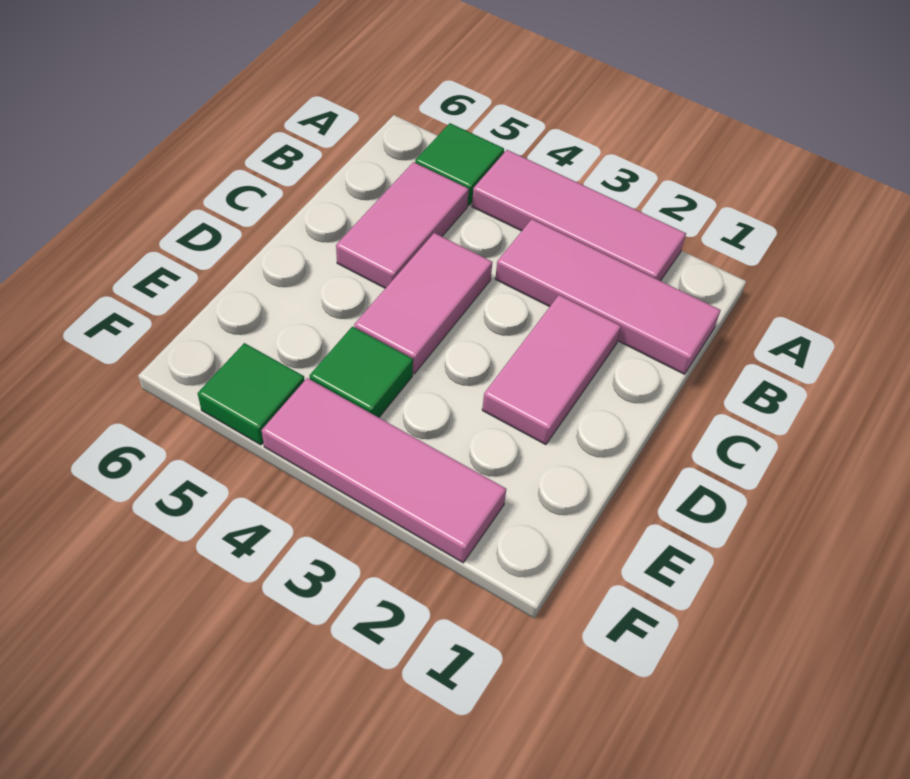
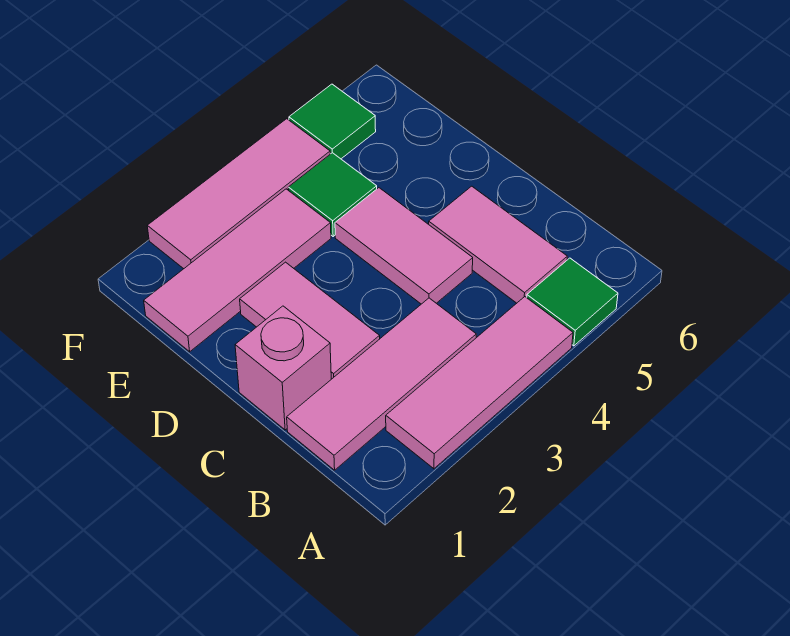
none -> pink brick C1 level 1
none -> pink tile E1:E3 level 1

